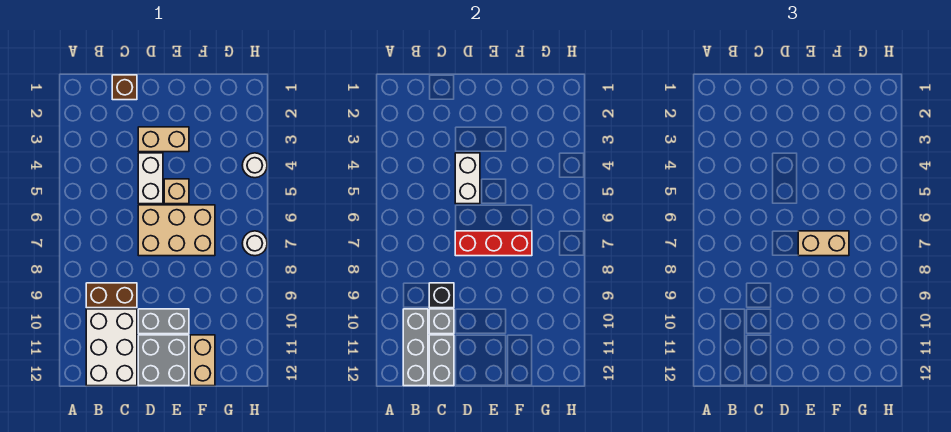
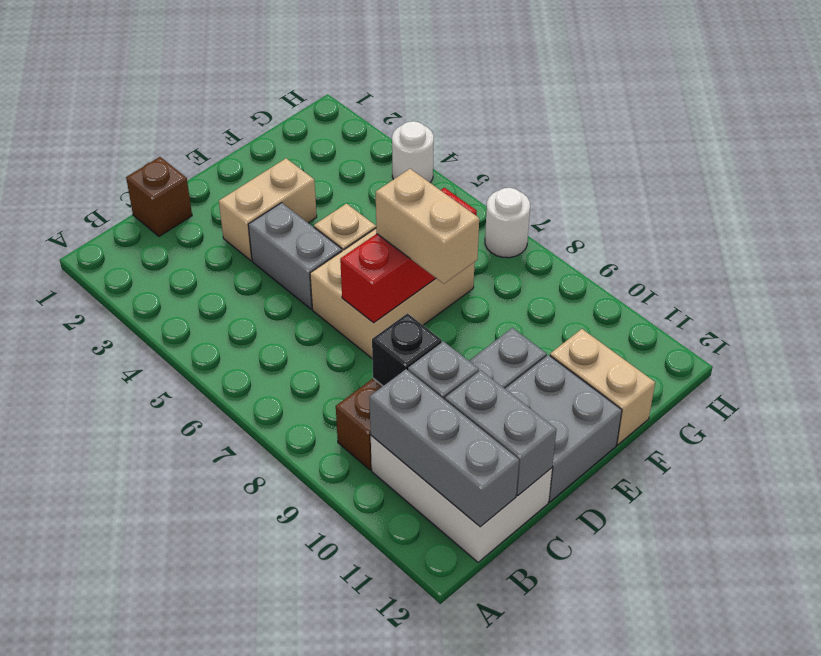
white brick D4:D5 level 1 -> grey brick D4:D5 level 1
white brick D4:D5 level 2 -> none
tan brick E7:F7 level 3 -> tan brick E7:E8 level 3

